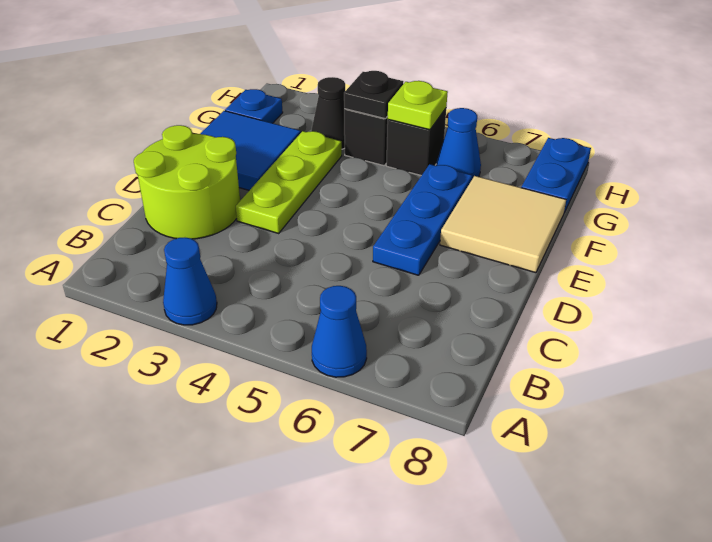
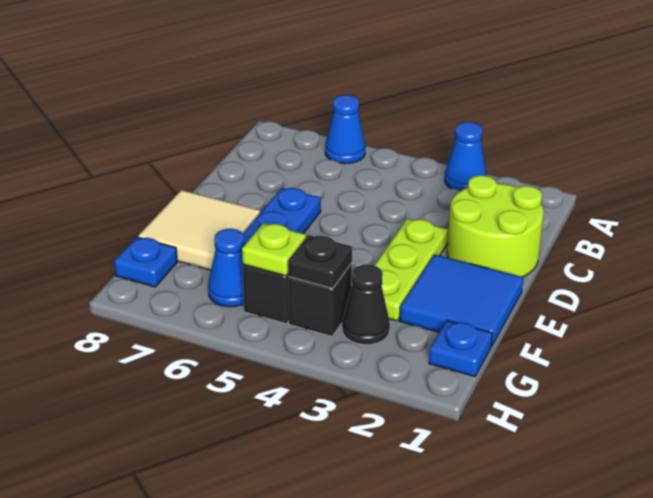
blue plate G8:H8 level 1 -> blue plate G8 level 1

